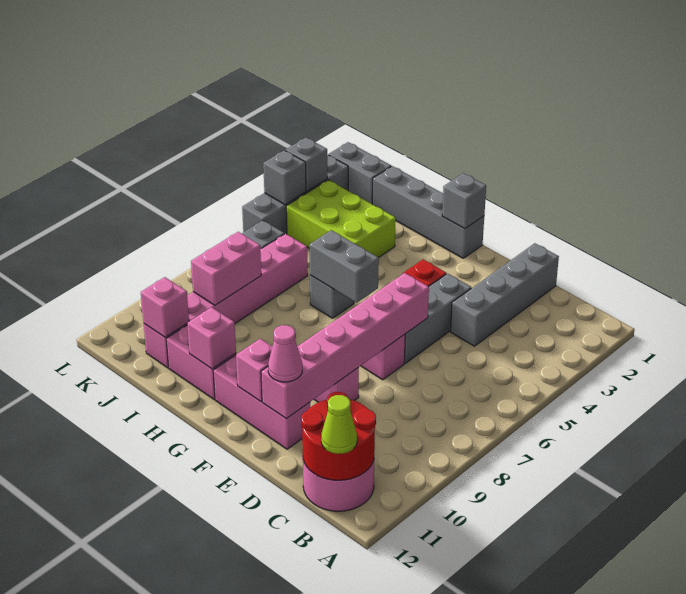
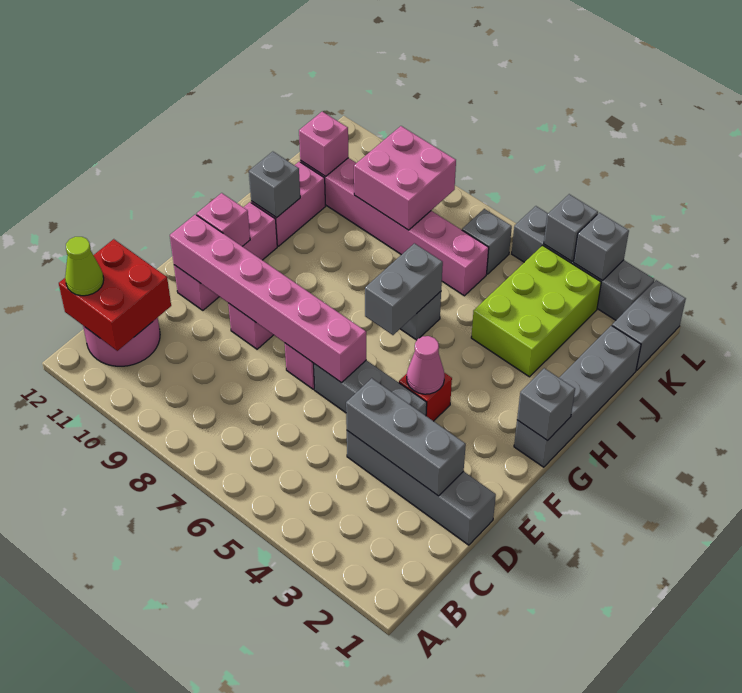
red round brick B11:C12 level 2 -> red brick B11:C12 level 2
none -> grey brick D2:D4 level 2
pink cone E11 level 3 -> pink cone F4 level 2
pink brick H11 level 2 -> grey brick H11 level 2
pink brick J8:J9 level 2 -> pink brick J8:K9 level 2

